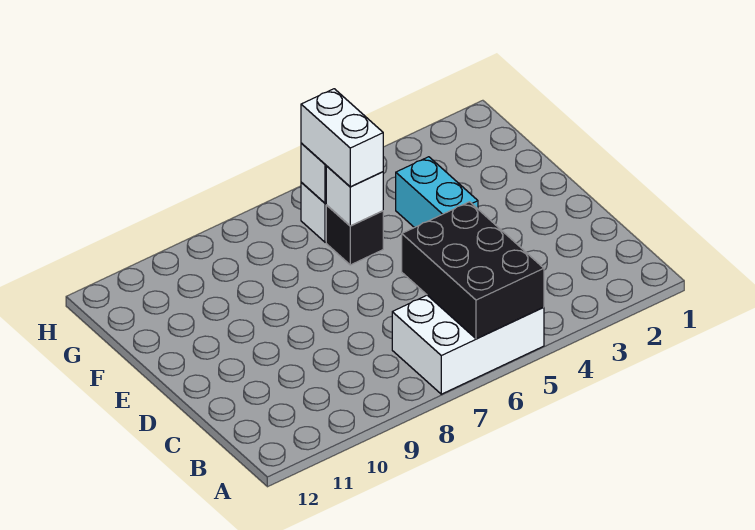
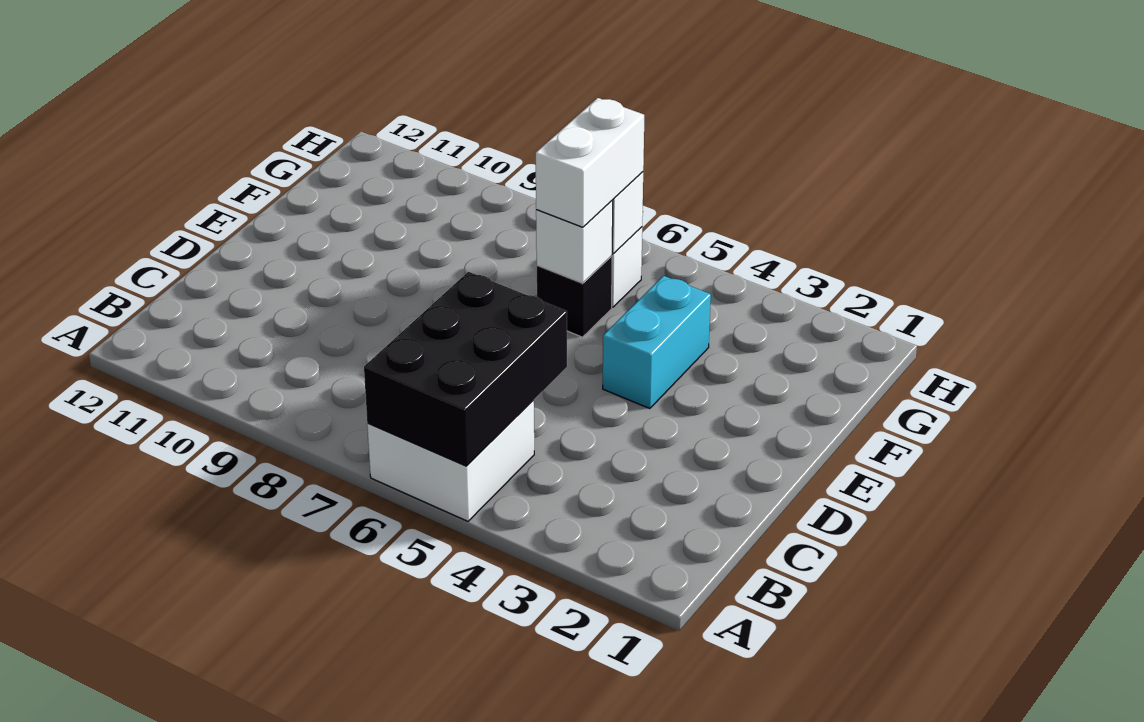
white brick A5:B7 level 1 -> white brick A5:B6 level 1

